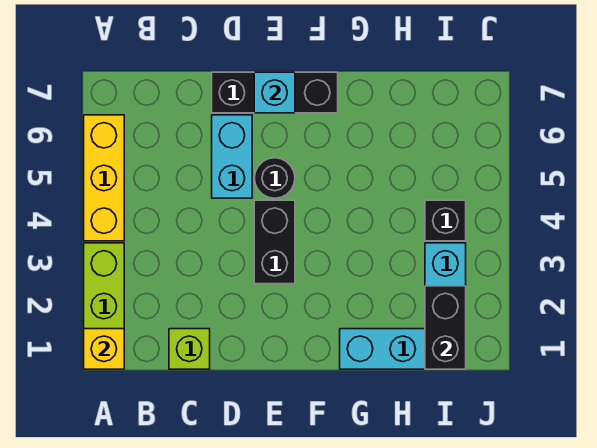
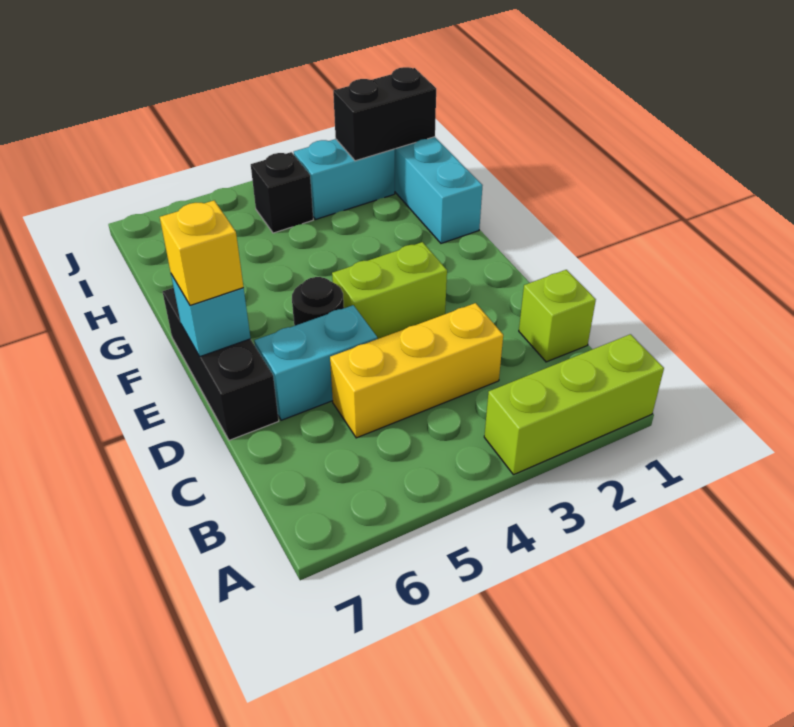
yellow brick A1 level 2 -> yellow brick E7 level 3
yellow brick A4:A6 level 1 -> yellow brick C3:C5 level 1
black brick E3:E4 level 1 -> lime brick E3:E4 level 1

